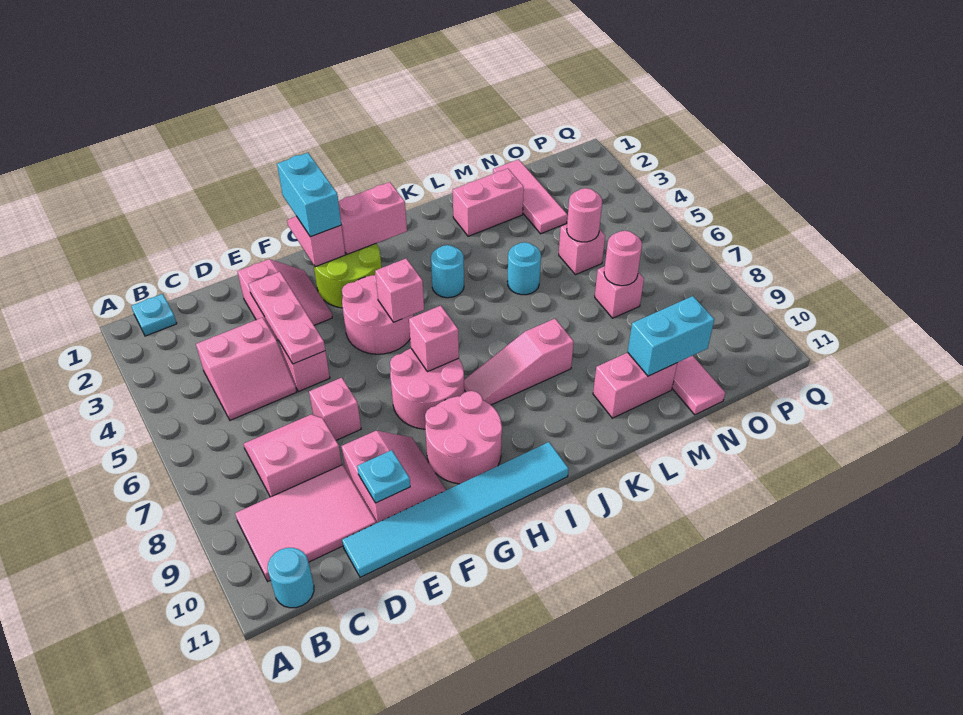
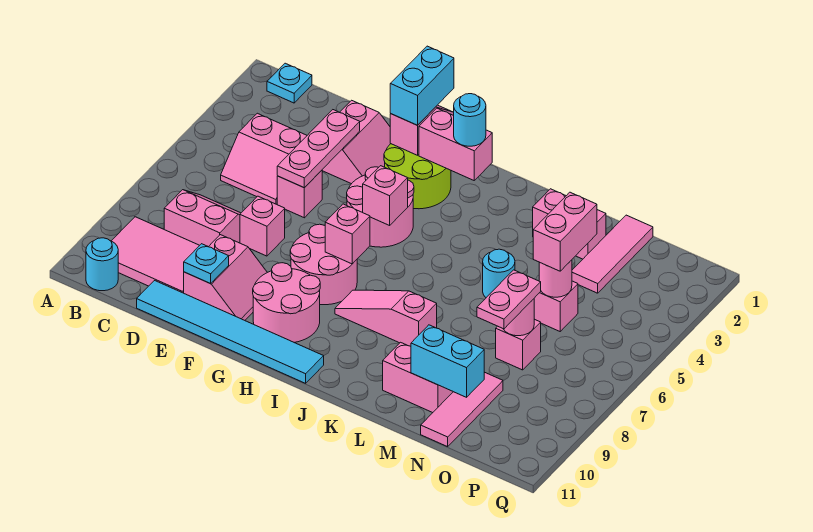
cyan round brick J4 level 1 -> cyan round brick I2 level 3
none -> pink brick N4:N5 level 3
none -> pink plate N7:N8 level 3

